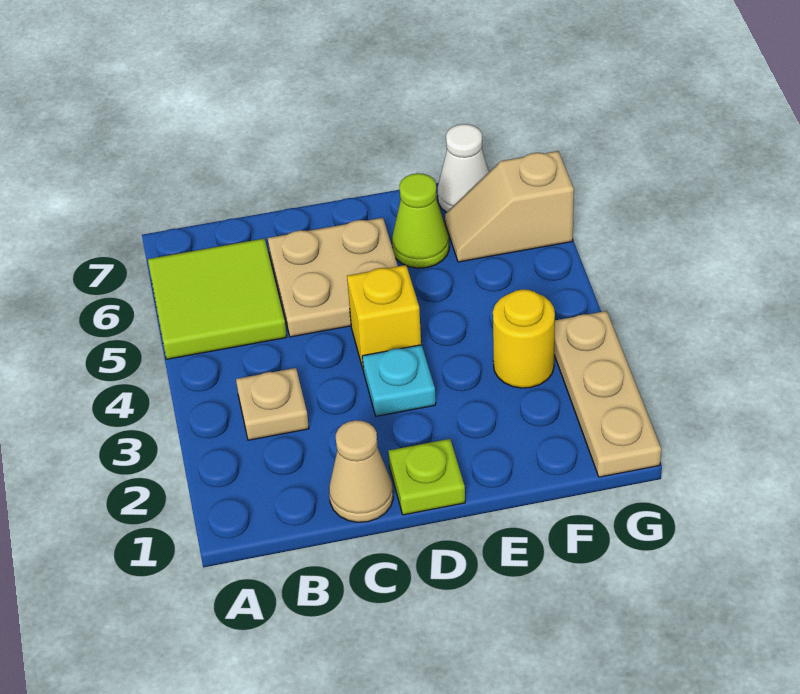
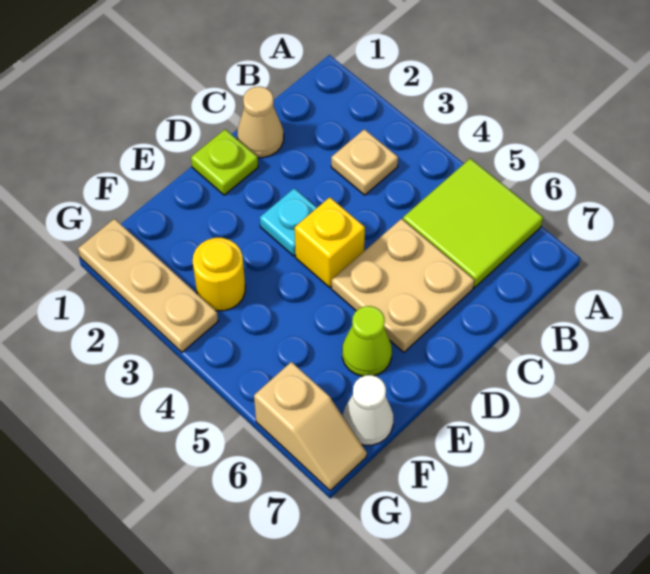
tan slope F6:G6 level 1 top G -> tan slope G6:G7 level 1 top 6

